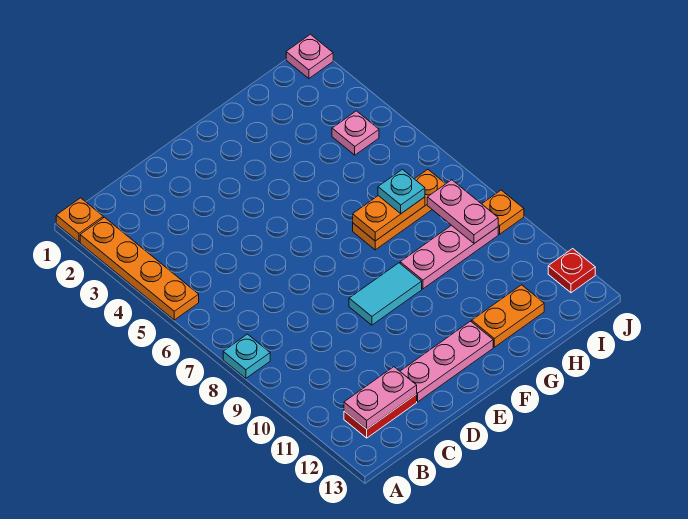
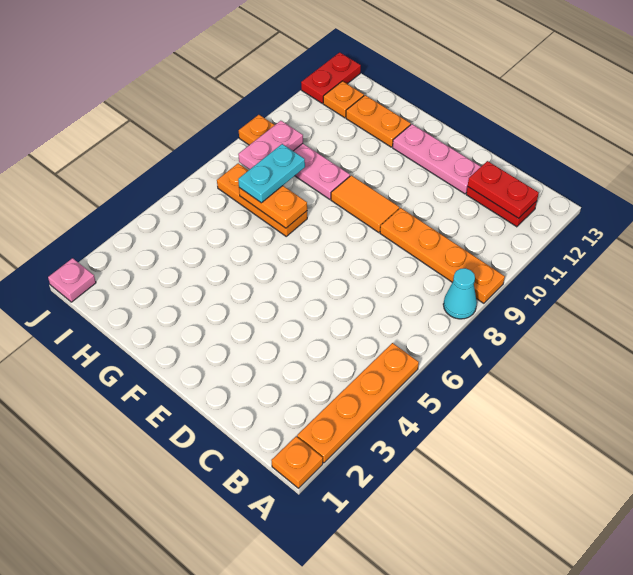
cyan plate A8 level 1 -> cyan cone A8 level 1
none -> orange plate A9:D9 level 1
pink plate B12:C12 level 2 -> red plate B12:C12 level 2
cyan tile E9:F9 level 1 -> orange tile E9:F9 level 1
cyan plate H7 level 3 -> cyan plate H7:H8 level 3
pink plate I4 level 1 -> none
none -> orange plate I12 level 1
red plate J12 level 1 -> red plate J12:J13 level 1

